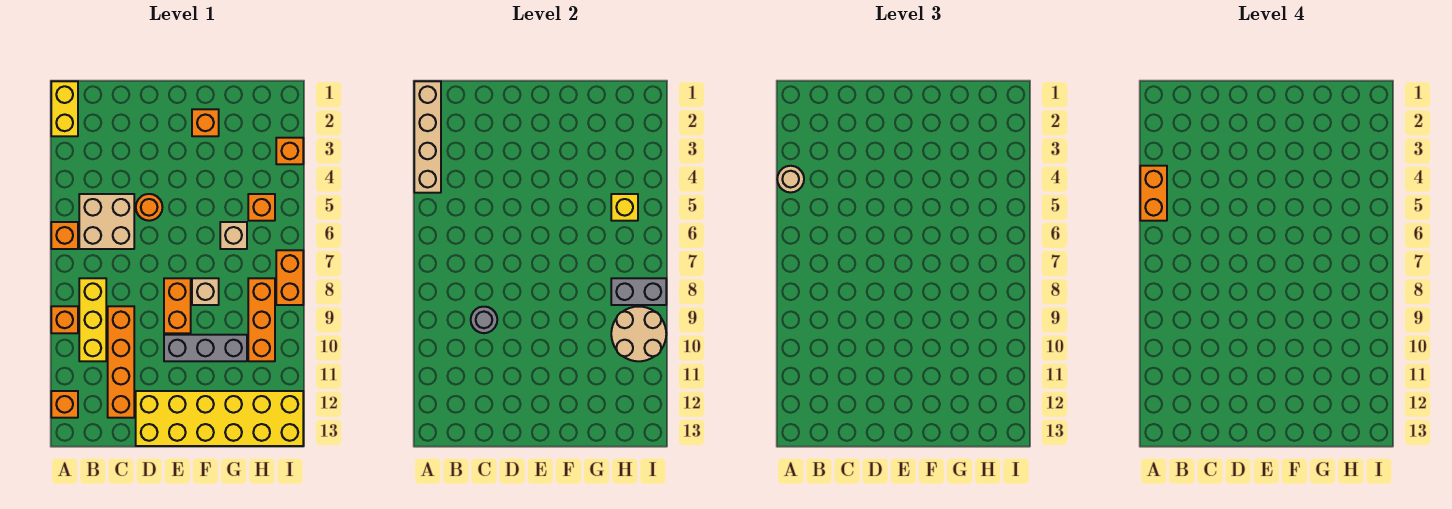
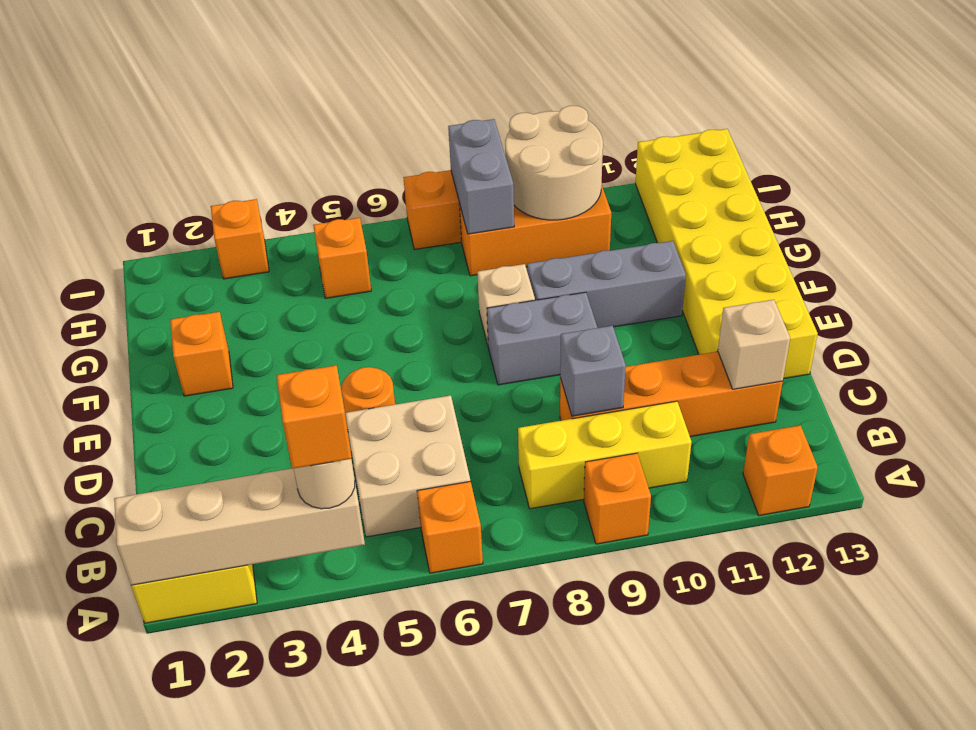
orange brick A4:A5 level 4 -> orange brick A4 level 4
grey round brick C9 level 2 -> grey brick C9 level 2
orange brick E8:E9 level 1 -> grey brick E8:E9 level 1
grey brick E10:G10 level 1 -> grey brick F9:F11 level 1
tan brick G6 level 1 -> tan brick C12 level 2
yellow brick H5 level 2 -> none

